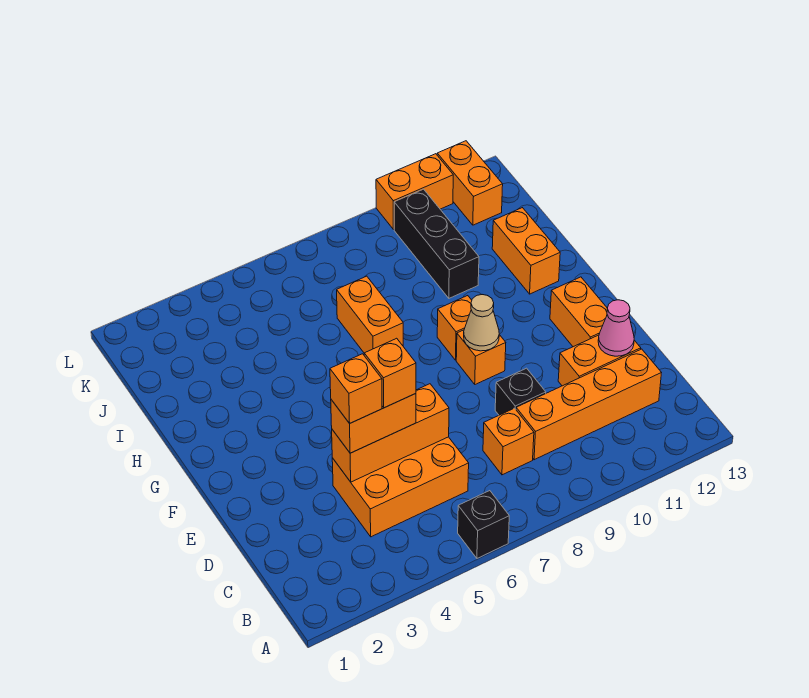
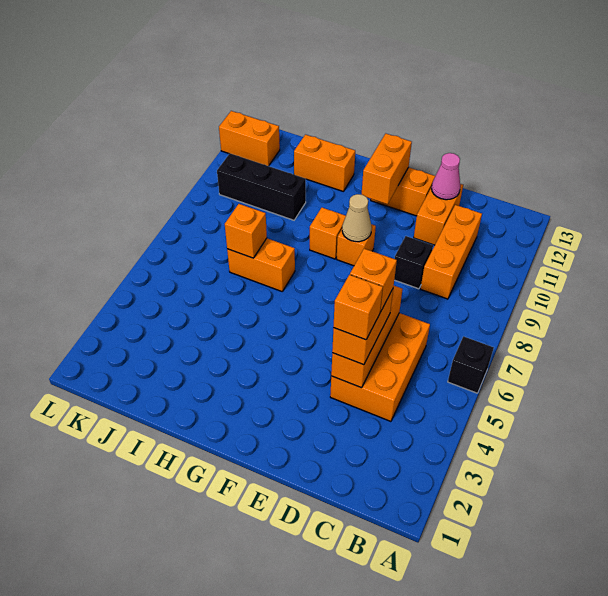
orange brick C8 level 1 -> orange brick I7 level 2
orange brick C9:C12 level 1 -> orange brick C9:C11 level 1
orange brick L10:L11 level 1 -> orange brick F11:F12 level 2

